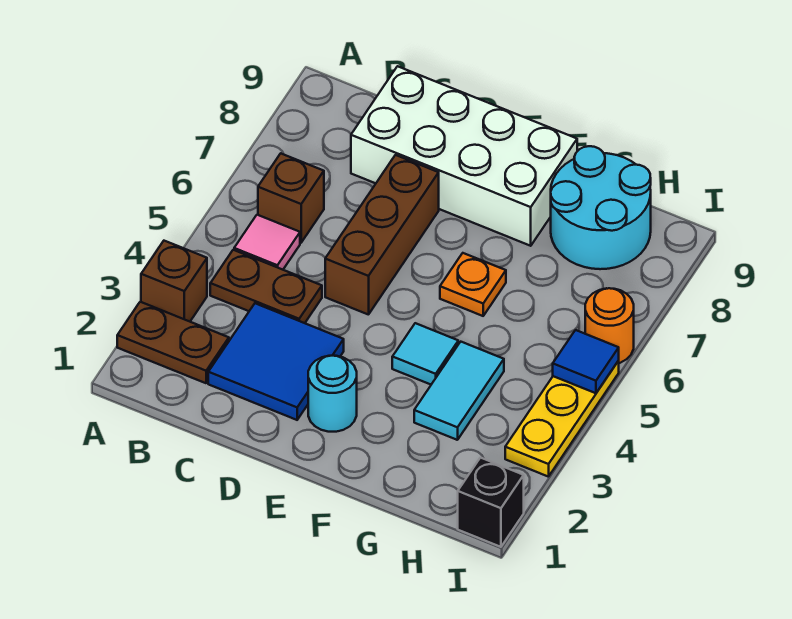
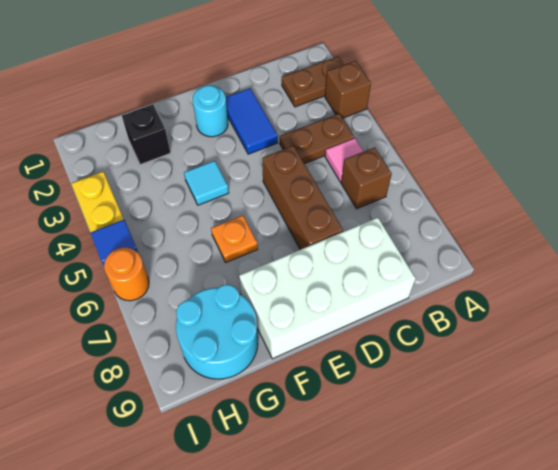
blue tile C2:D3 level 1 -> blue tile D2:D3 level 1
cyan tile G3:G4 level 1 -> none
black brick I1 level 1 -> black brick G2 level 1

